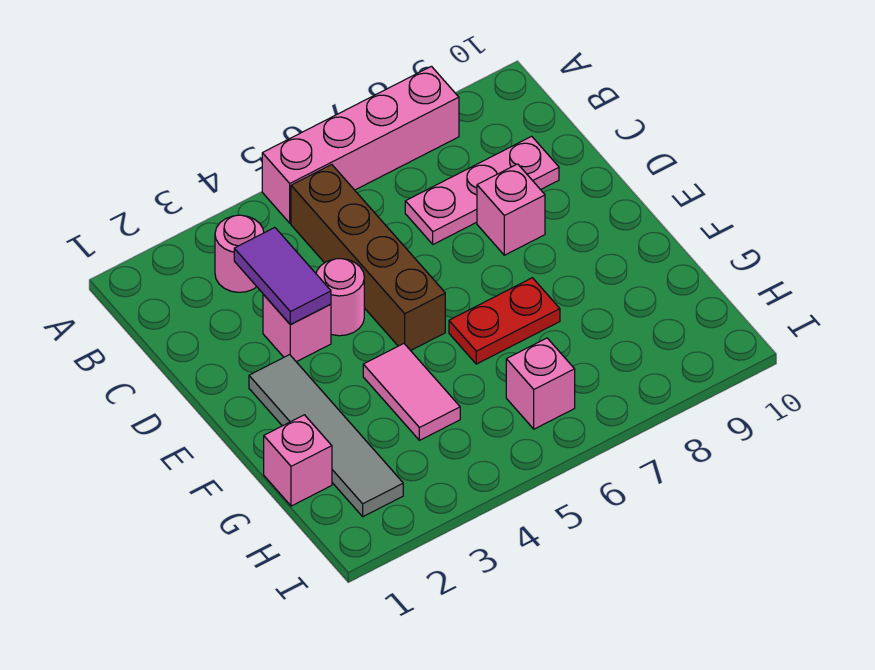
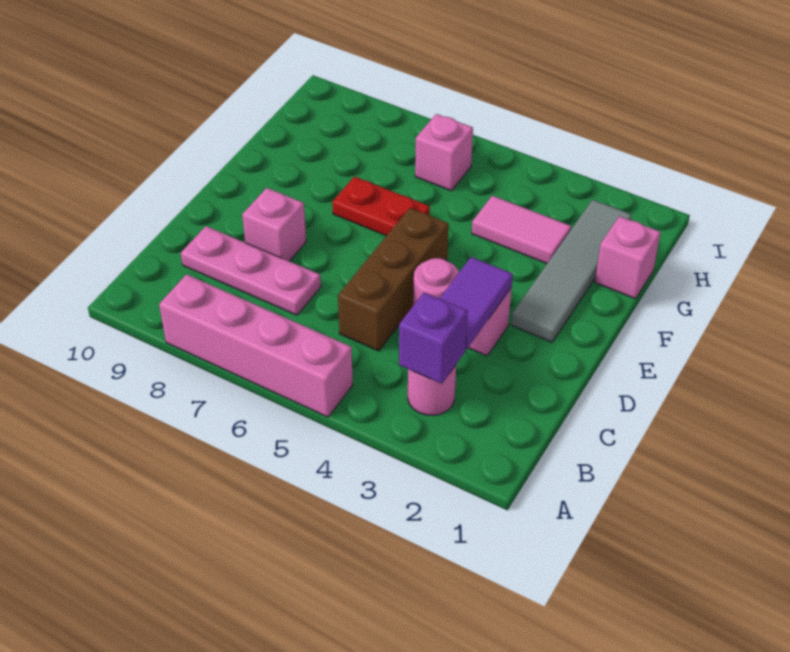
none -> purple brick B3 level 2
brown brick B5:E5 level 1 -> brown brick C5:E5 level 1
pink tile F4:G4 level 1 -> pink tile G3:G4 level 1

